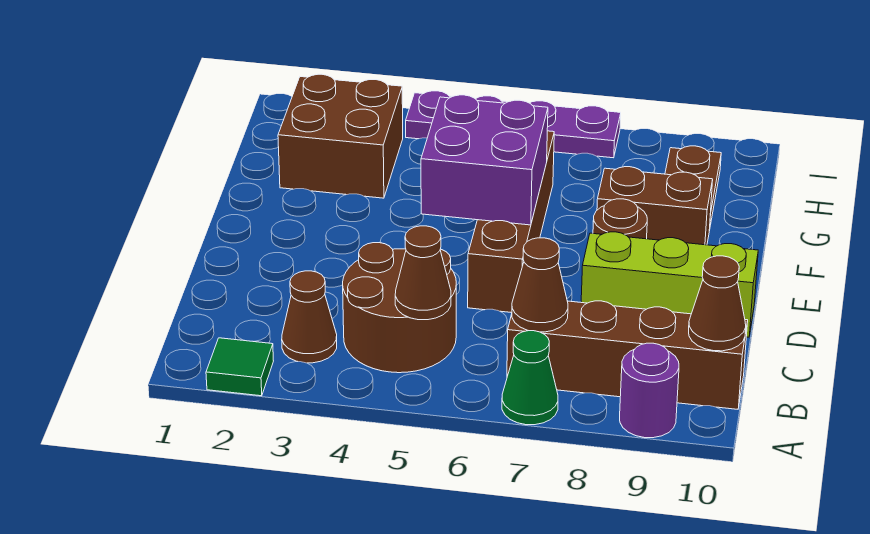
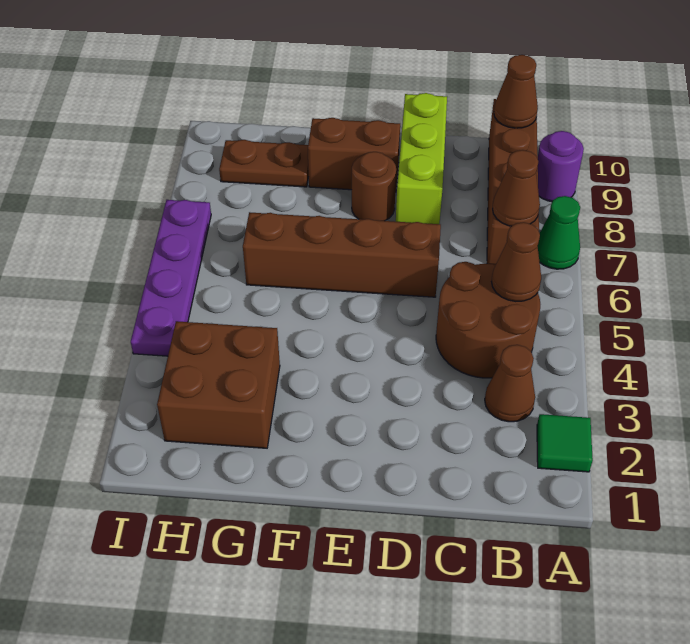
purple brick E5:F6 level 2 -> none
brown brick F8:F9 level 1 -> brown brick E9:F9 level 1

